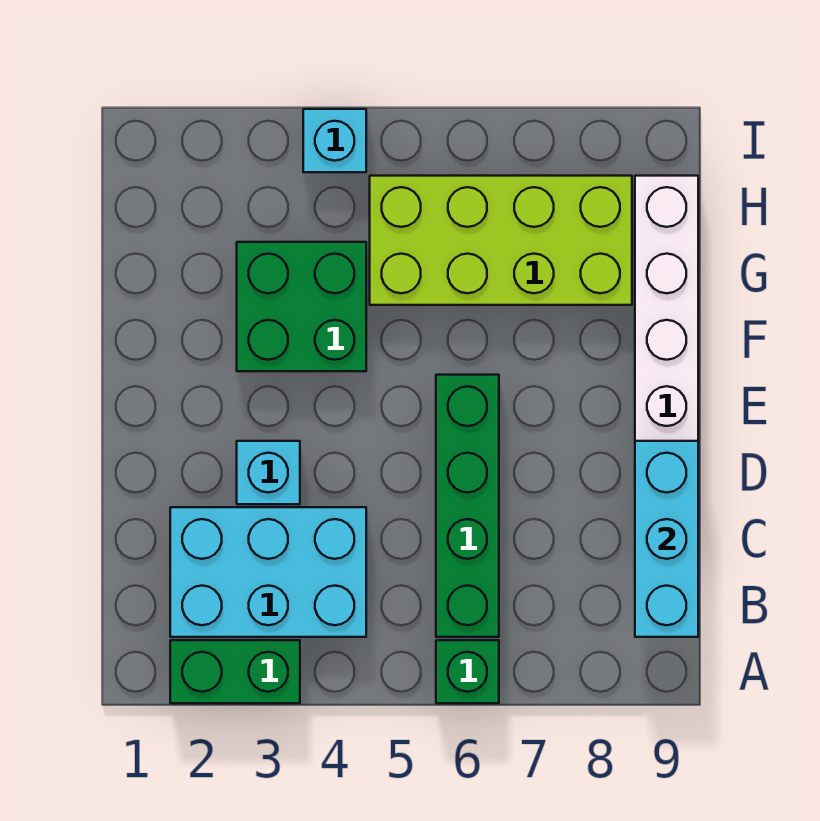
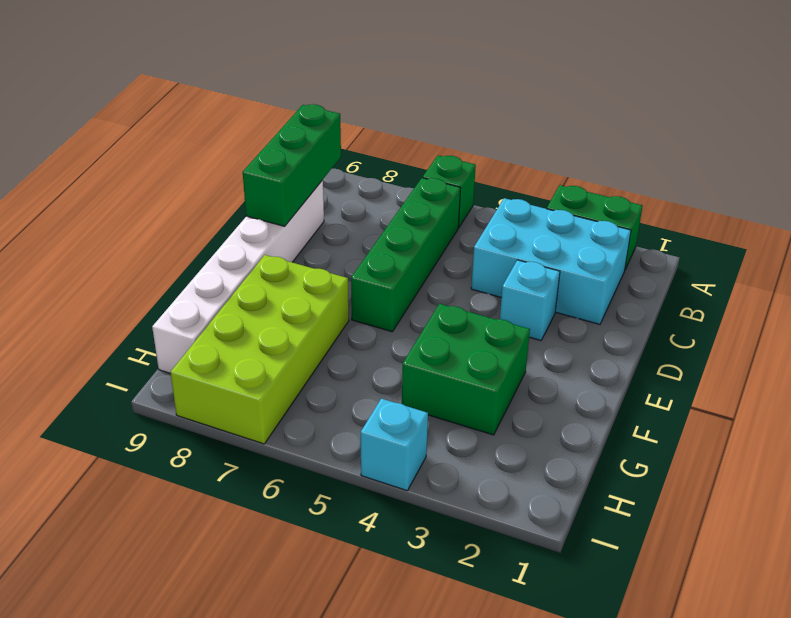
cyan brick B9:D9 level 2 -> green brick B9:D9 level 2
lime brick G5:H8 level 1 -> lime brick F7:I8 level 1

